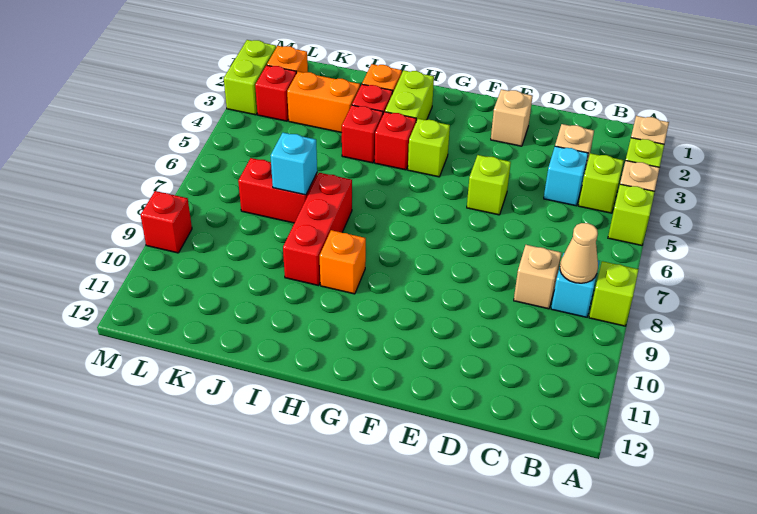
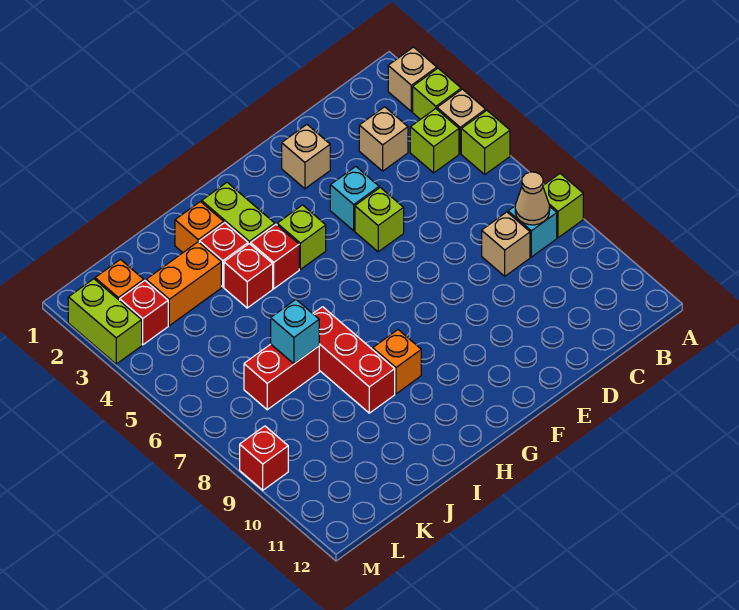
cyan brick C4 level 1 -> cyan brick E4 level 1

